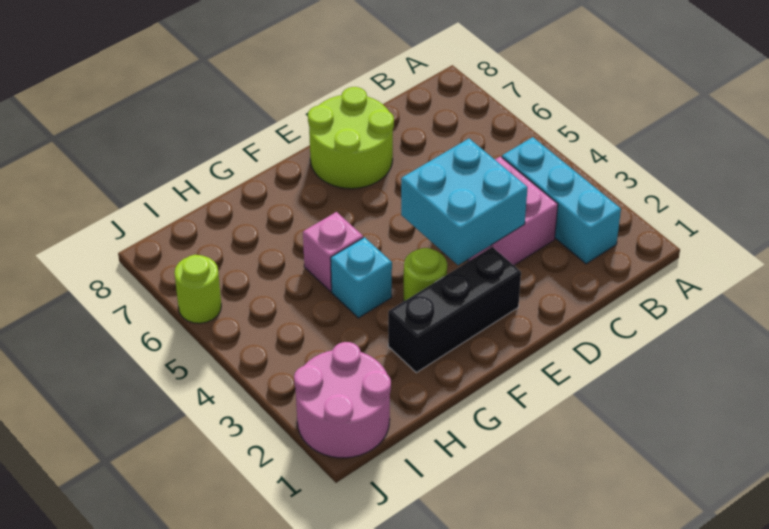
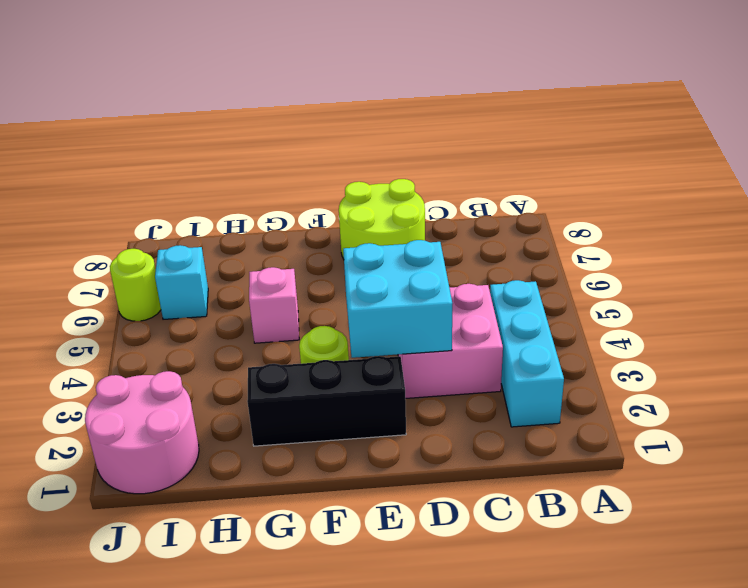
cyan brick G4 level 1 -> cyan brick I6 level 1

